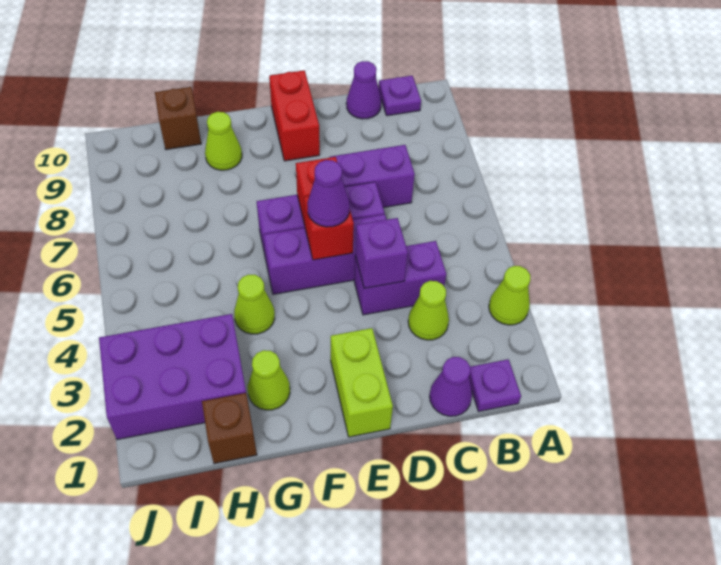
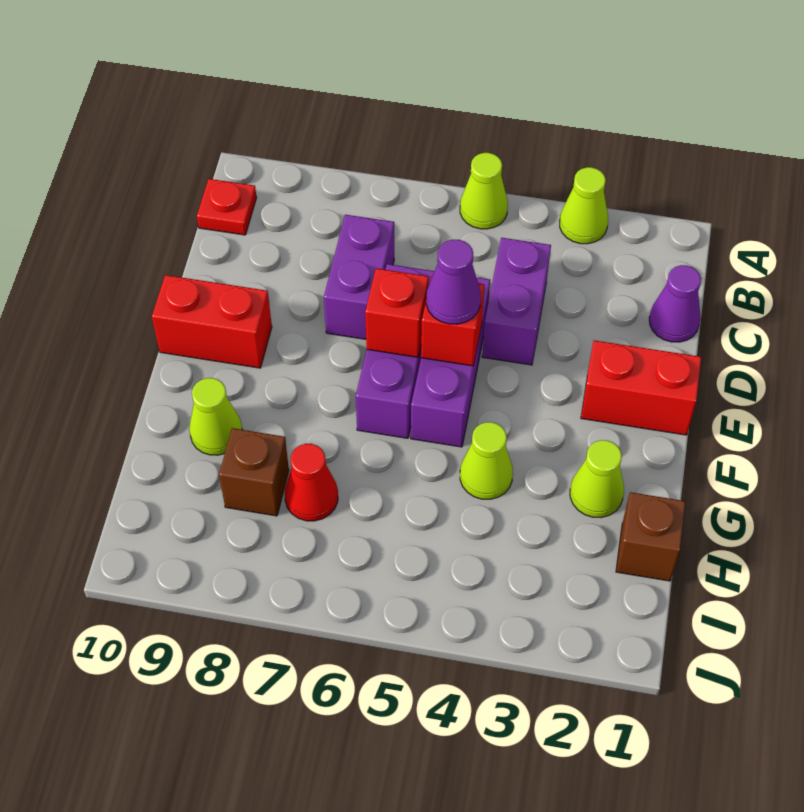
purple plate B1 level 1 -> none
purple plate B10 level 1 -> red plate B10 level 1
lime cone C3 level 1 -> lime cone A5 level 1
purple cone C10 level 1 -> none
purple brick D4 level 2 -> none
lime brick E1:E2 level 1 -> red brick E1:E2 level 1
purple brick H2:J3 level 1 -> none
none -> red cone H7 level 1
brown brick H10 level 1 -> brown brick H8 level 1

